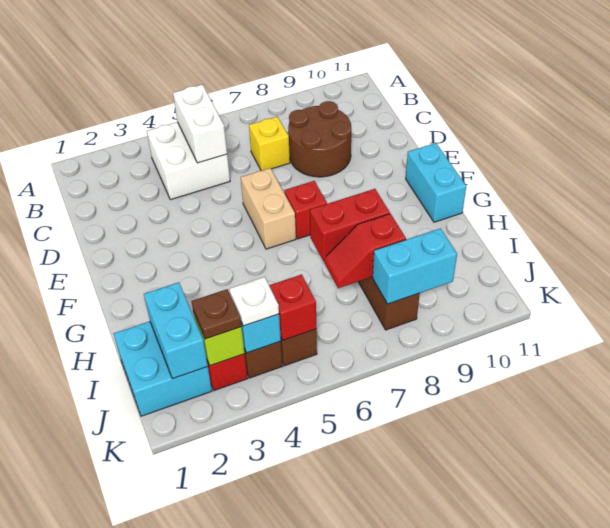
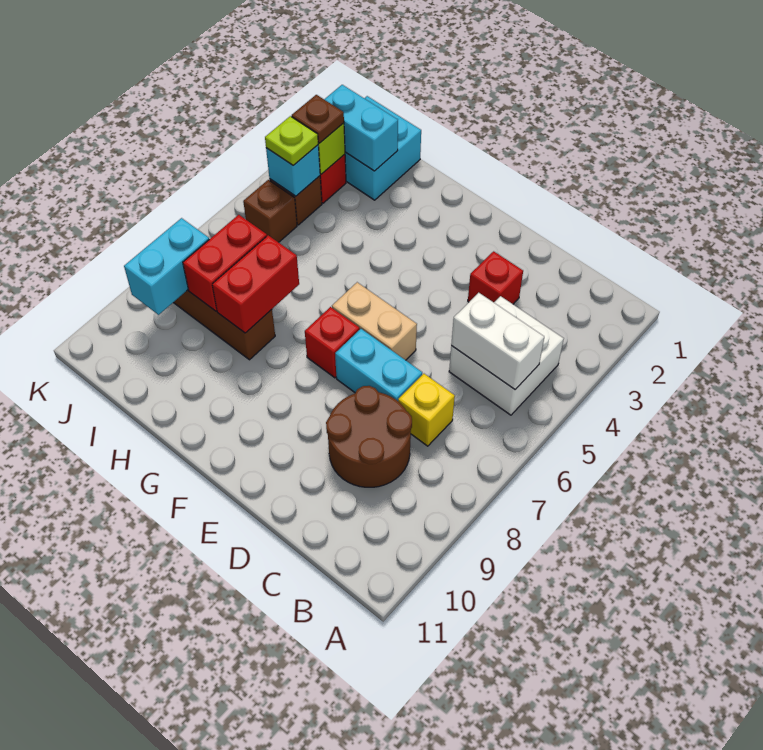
cyan brick F11:G11 level 1 -> cyan brick D7:E7 level 1
red slope I7:I8 level 2 top 8 -> red brick I7:I8 level 2
white plate J4 level 3 -> lime plate J4 level 3
red brick J5 level 2 -> red brick D3 level 1

